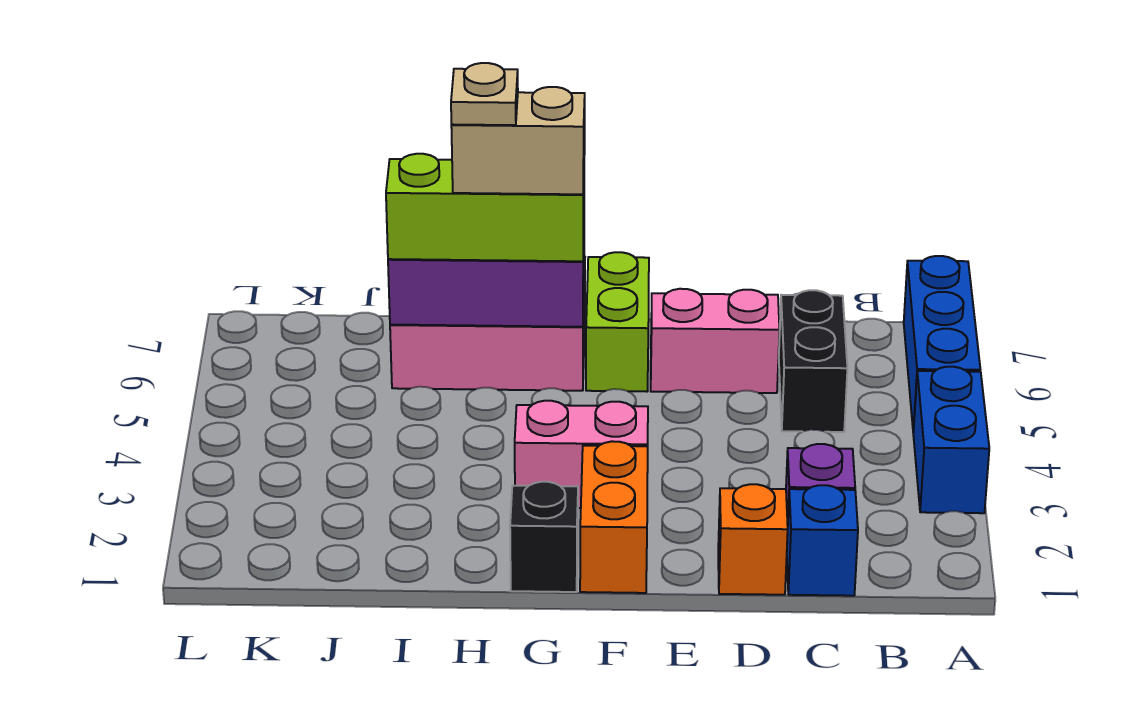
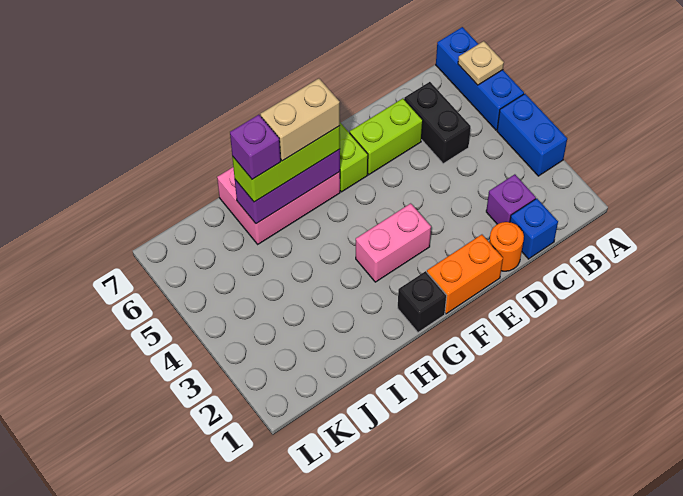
orange brick D1 level 1 -> orange round brick D1 level 1
pink brick D6:E6 level 1 -> lime brick D6:E6 level 1
orange brick F1:F2 level 1 -> orange brick E1:F1 level 1
tan plate H6 level 5 -> tan plate A6 level 2
none -> purple brick I6 level 4

